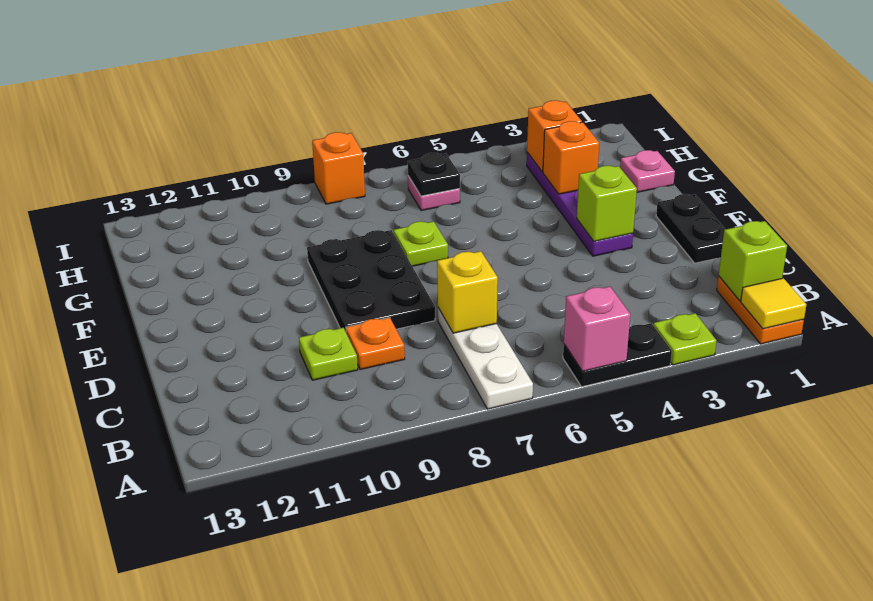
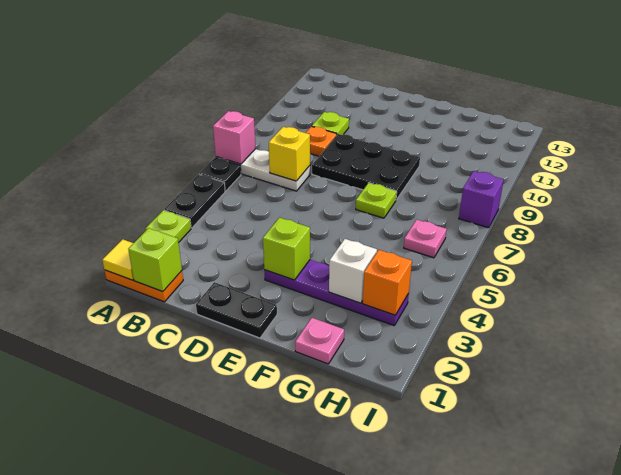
pink brick A5 level 2 -> pink brick A7 level 2
orange brick G3 level 2 -> white brick G3 level 2
black plate H6 level 2 -> black plate A6 level 1
orange brick I8 level 1 -> purple brick I8 level 1

